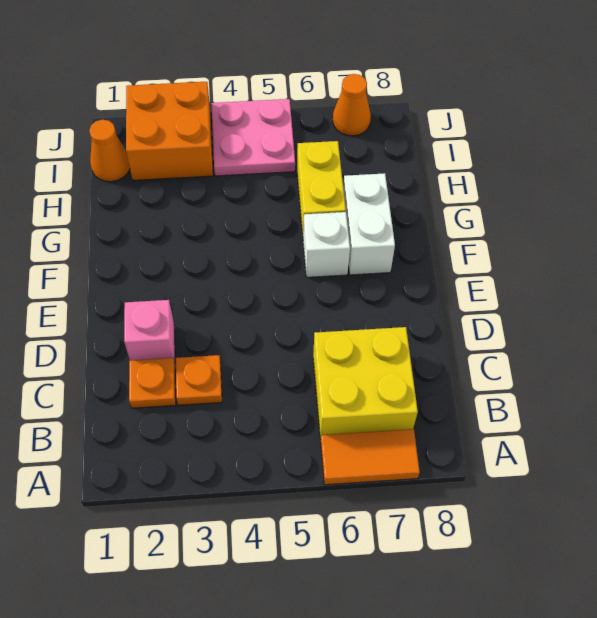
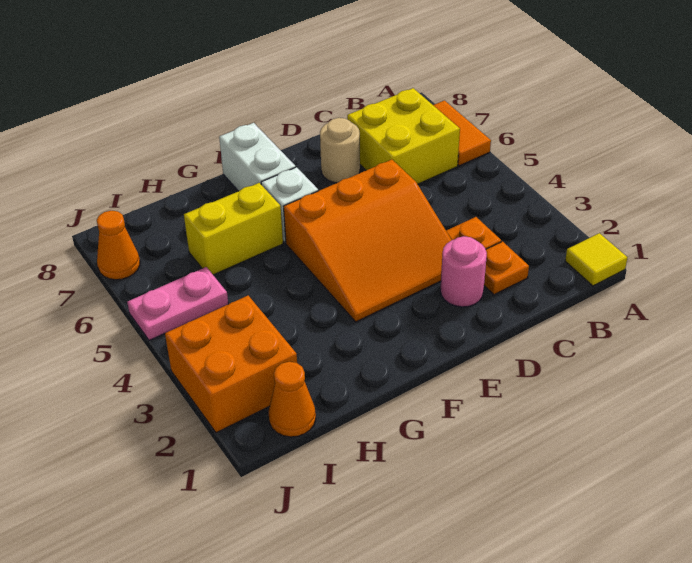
none -> yellow tile A1 level 1
pink brick D2 level 1 -> pink round brick D2 level 1
none -> orange slope D3:F5 level 1 top 5
none -> tan round brick D7 level 1
white brick F7:G7 level 1 -> white brick F7:F8 level 1
pink plate I4:J5 level 1 -> pink plate I5:J5 level 1

